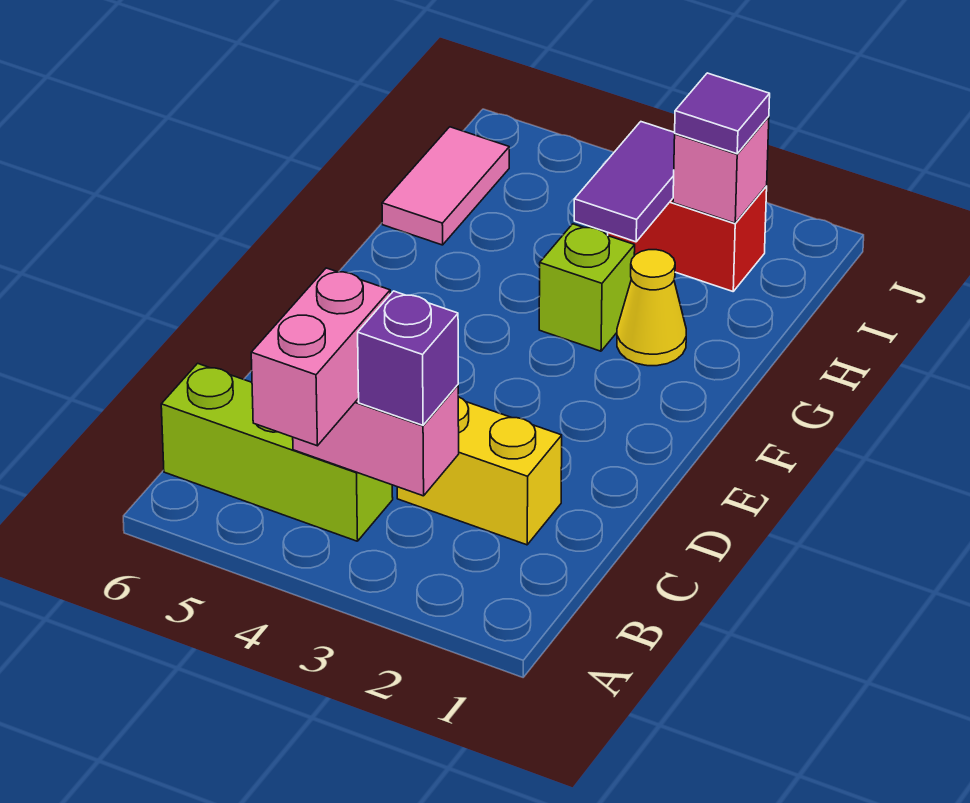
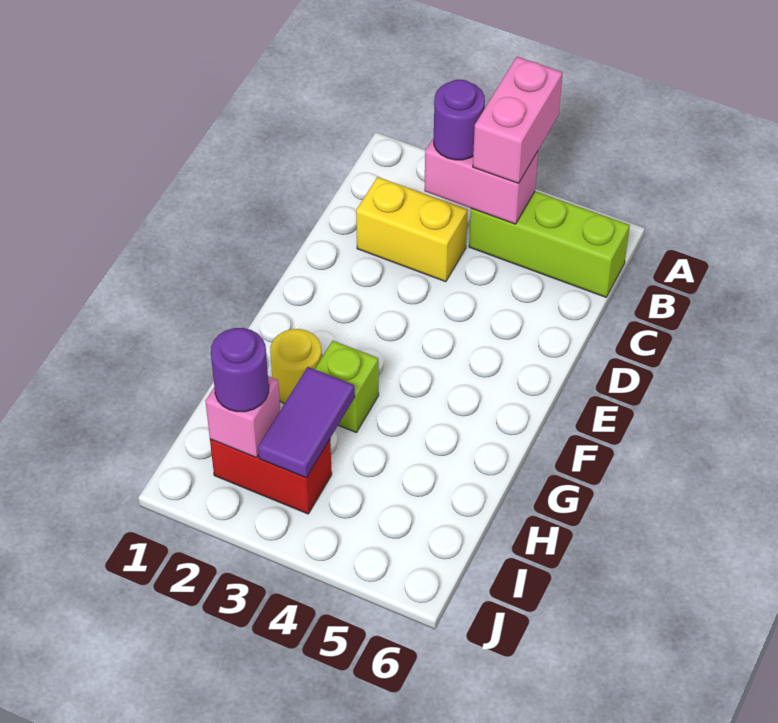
purple brick B3 level 3 -> purple round brick B3 level 3
yellow cone G2 level 1 -> yellow round brick G2 level 1
pink tile H6:I6 level 1 -> none
purple tile I2 level 3 -> purple round brick I2 level 3

